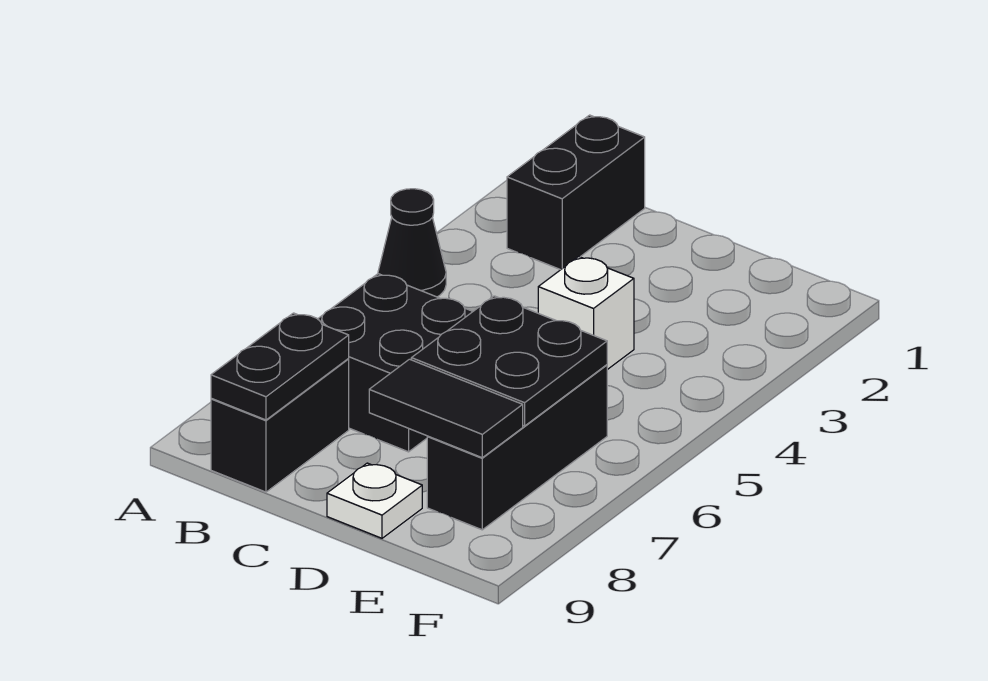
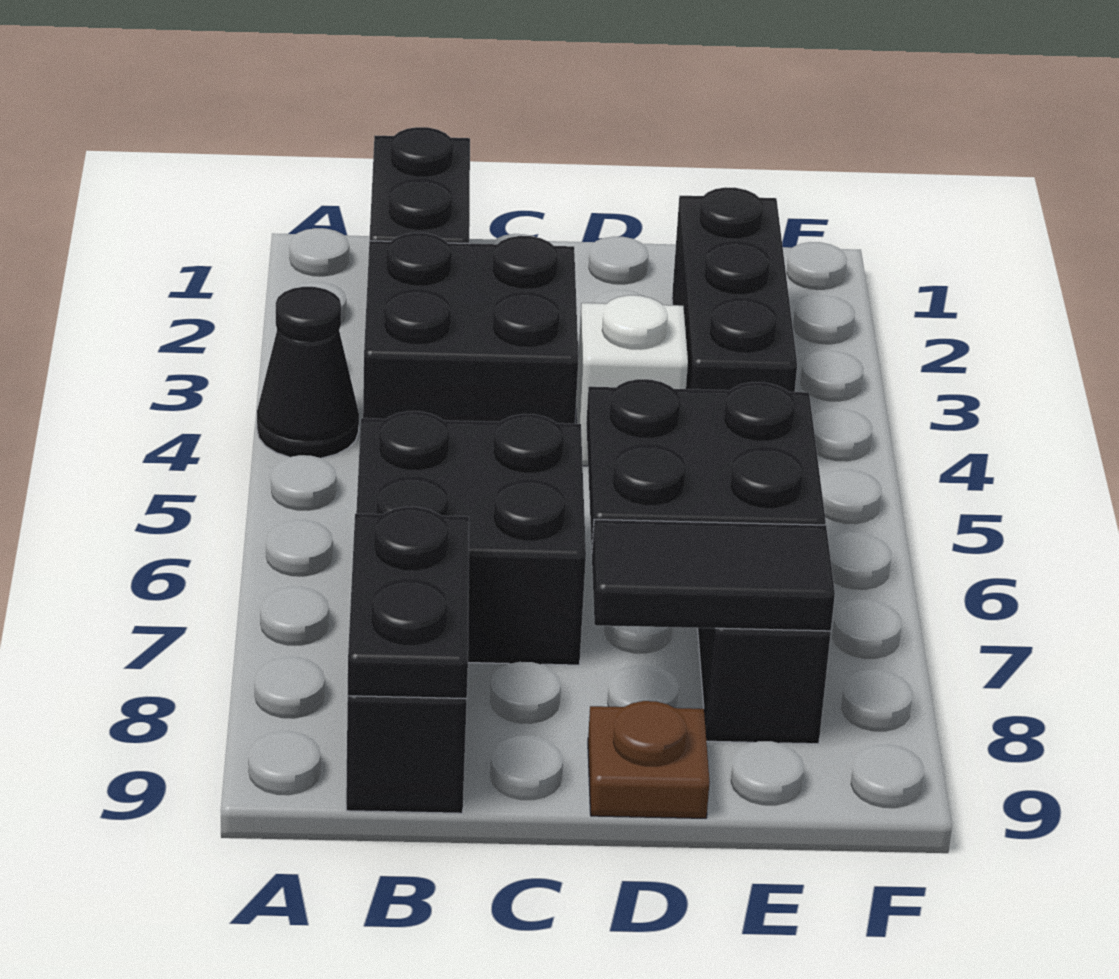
none -> black brick B3:C4 level 1
white plate D9 level 1 -> brown plate D9 level 1
none -> black brick E2:E4 level 1

